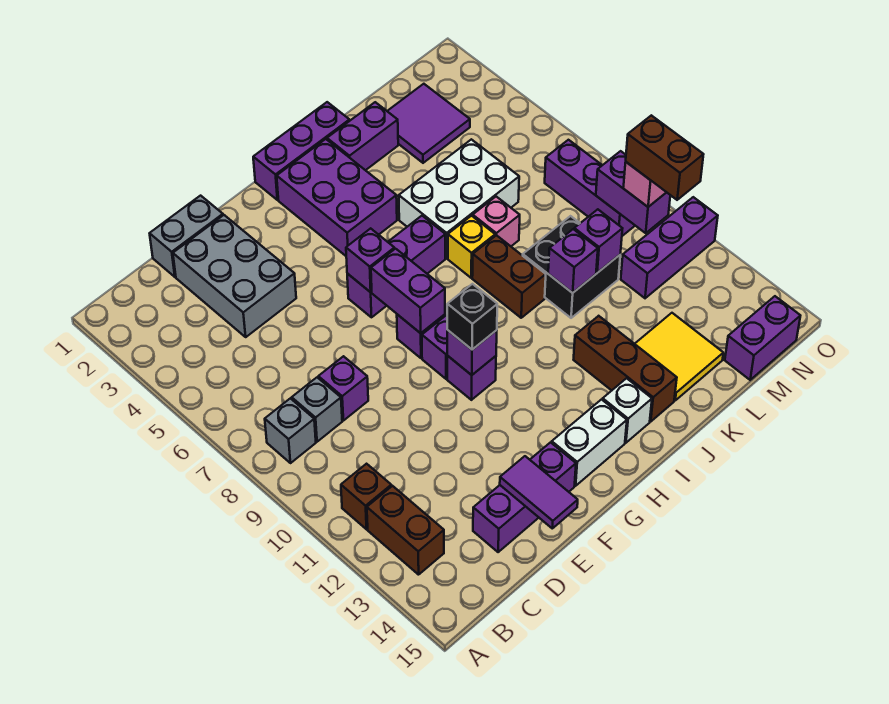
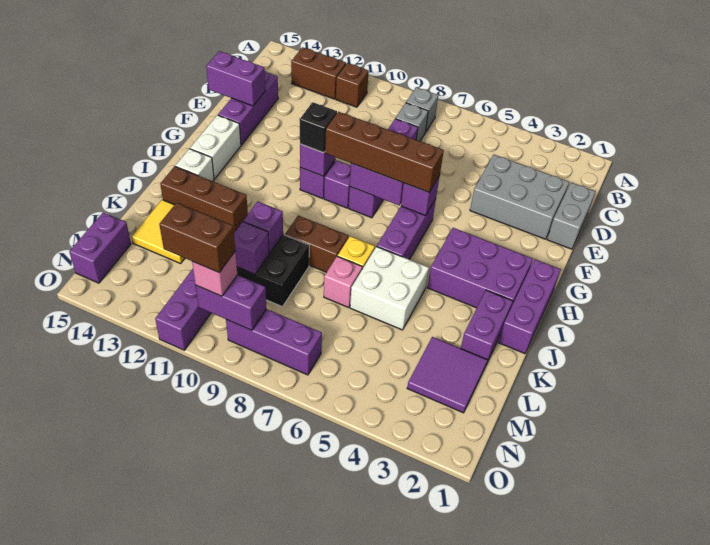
purple tile E14:E15 level 2 -> purple brick E14:E15 level 2
none -> brown brick G6:G9 level 3
white brick J5:L6 level 1 -> white brick J5:K6 level 1

